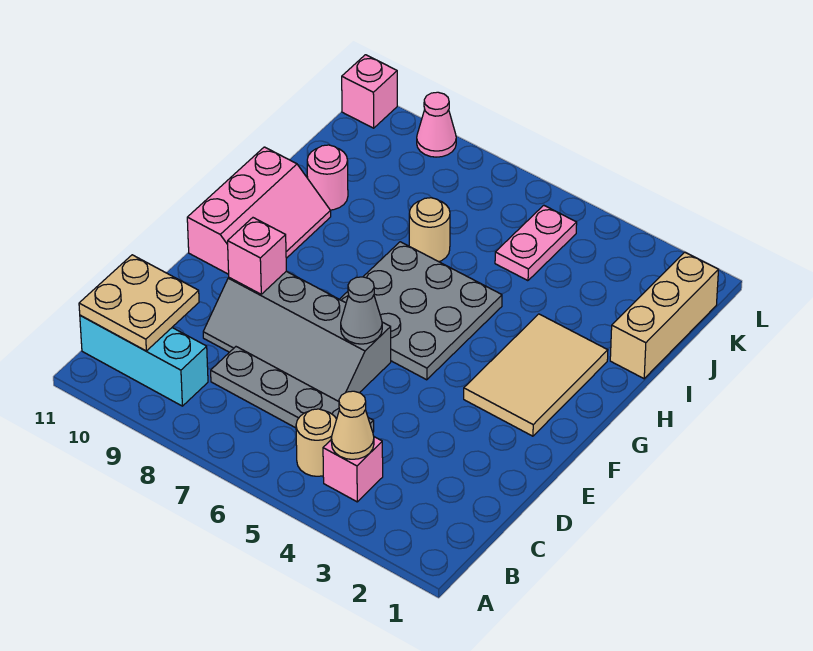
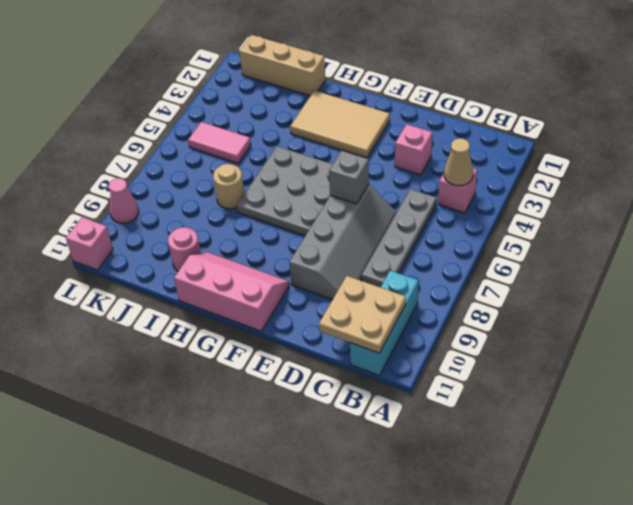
tan round brick B5 level 1 -> none
grey cone E6 level 2 -> grey brick E6 level 2
pink brick E9 level 2 -> pink brick D3 level 1
pink plate J5:K5 level 1 -> pink tile J5:K5 level 1

